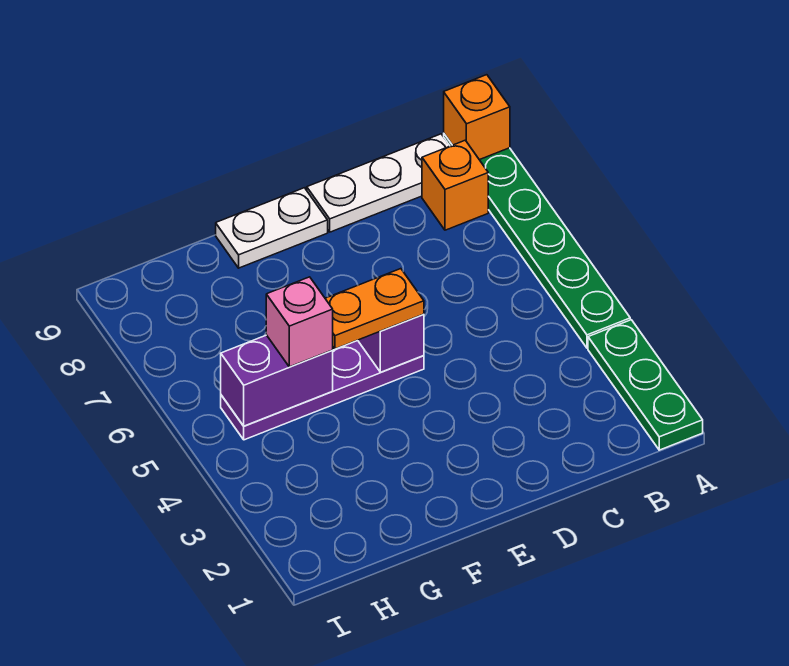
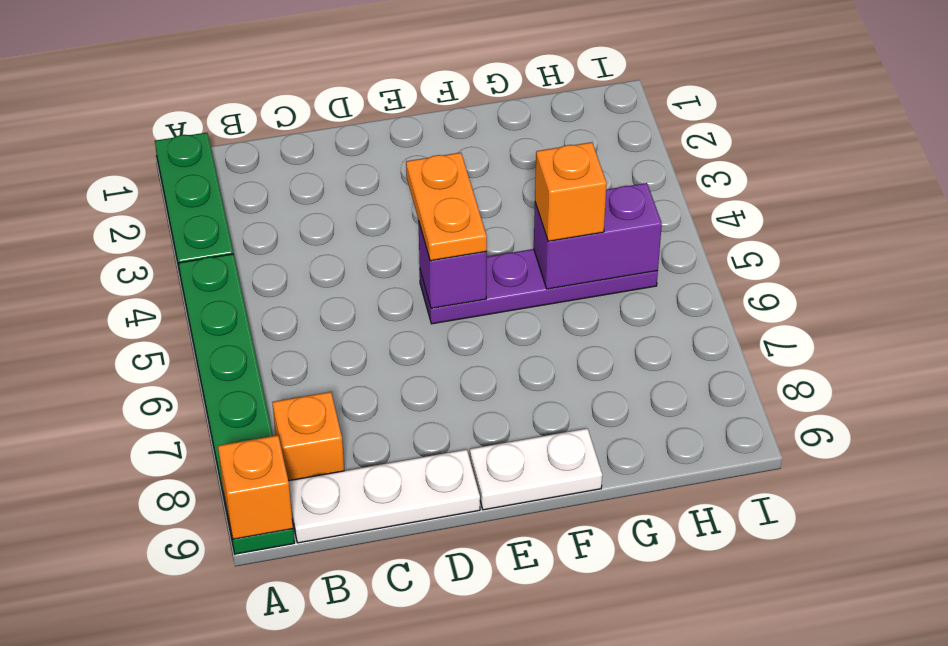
orange plate E5:F5 level 3 -> orange plate E4:E5 level 3
pink brick G5 level 3 -> orange brick G5 level 3

